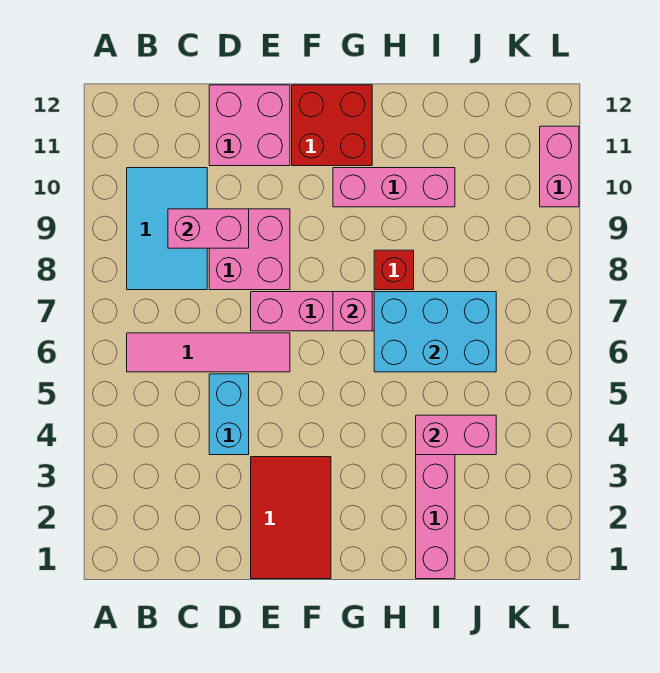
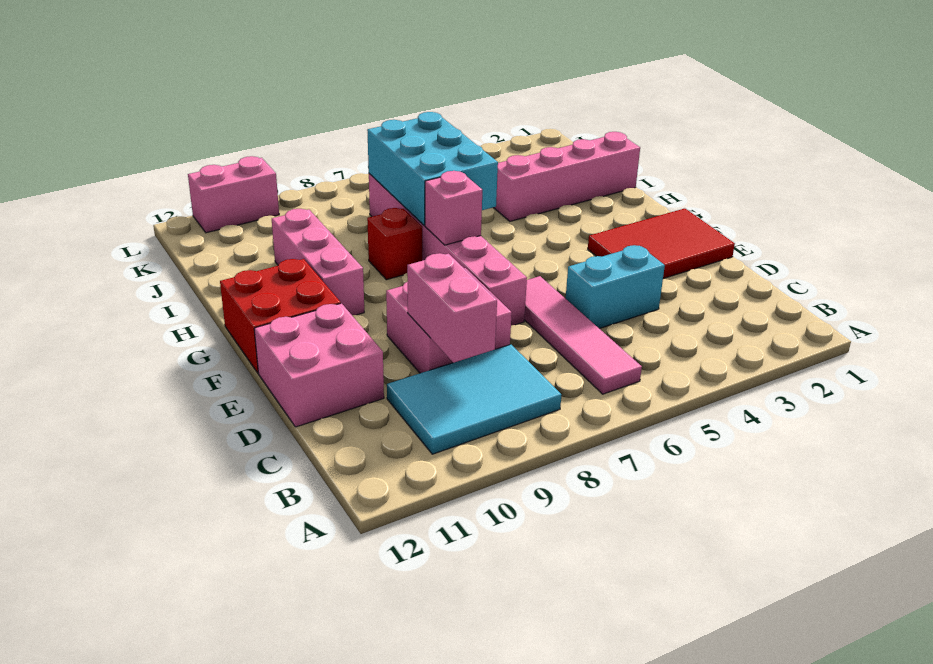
pink brick I4:J4 level 2 -> none

